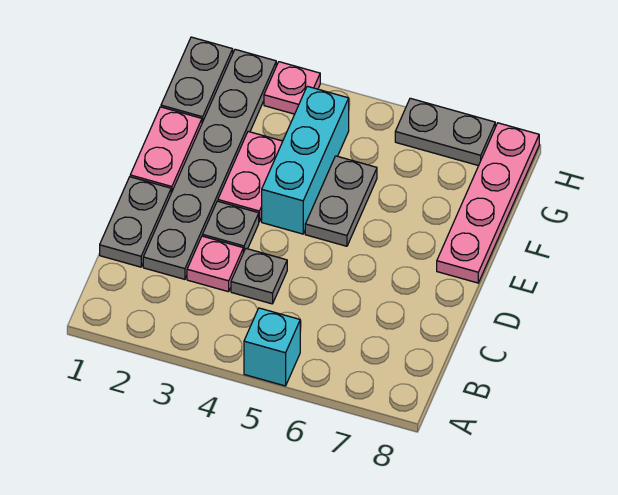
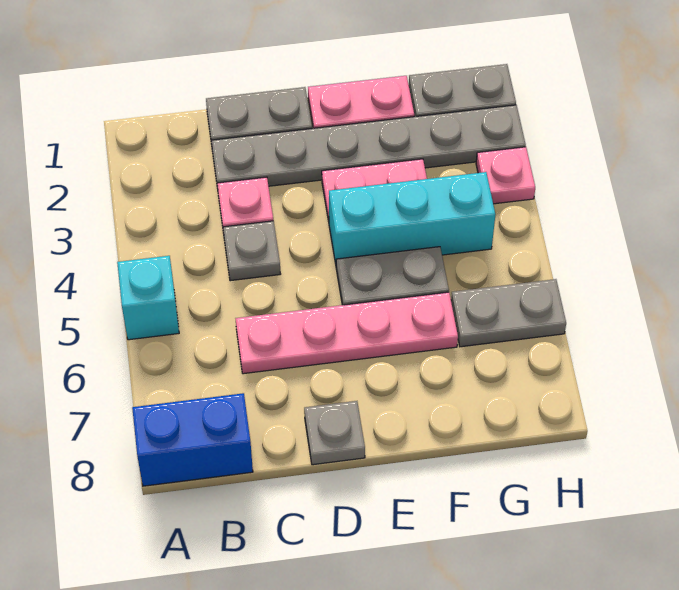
none -> blue brick A8:B8 level 1
grey plate D3 level 1 -> grey plate D8 level 1
pink plate E8:H8 level 1 -> pink plate C6:F6 level 1
grey plate H6:H7 level 1 -> grey plate G6:H6 level 1

